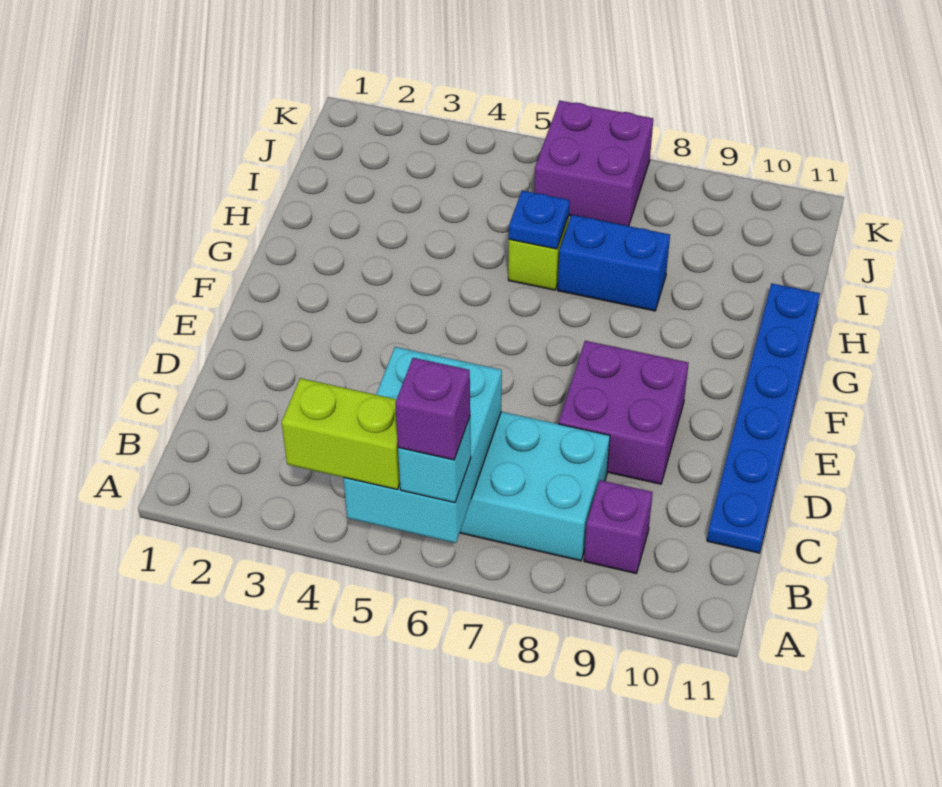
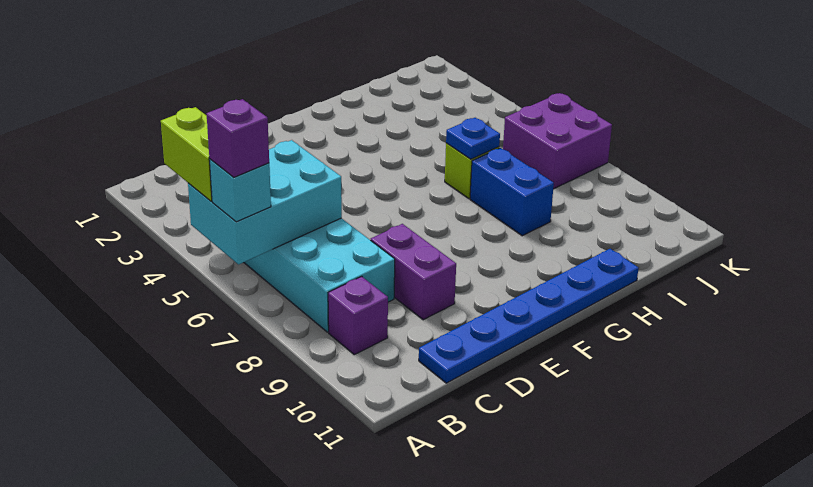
purple brick D8:E9 level 1 -> purple brick D8:D9 level 1

